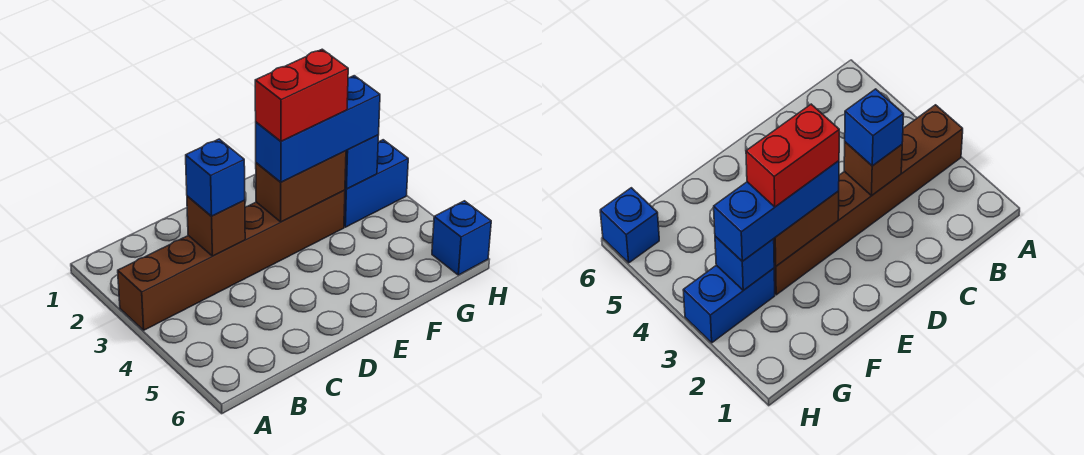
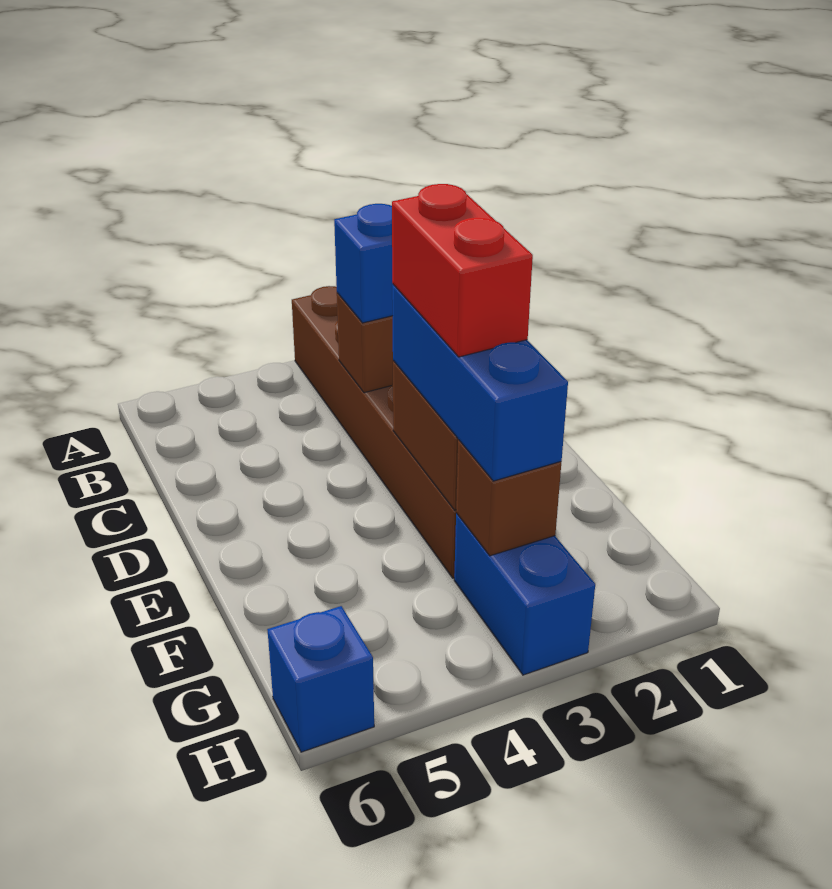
blue brick G3 level 2 -> brown brick G3 level 2

